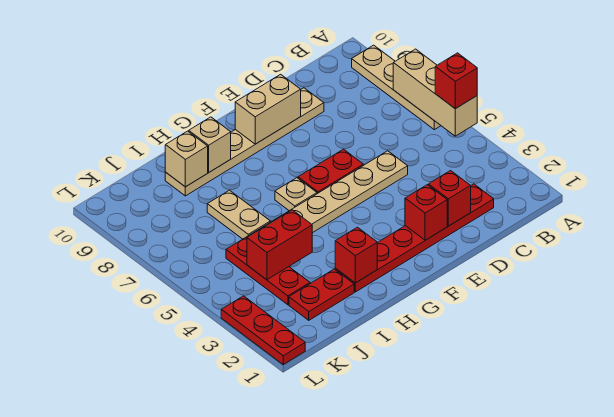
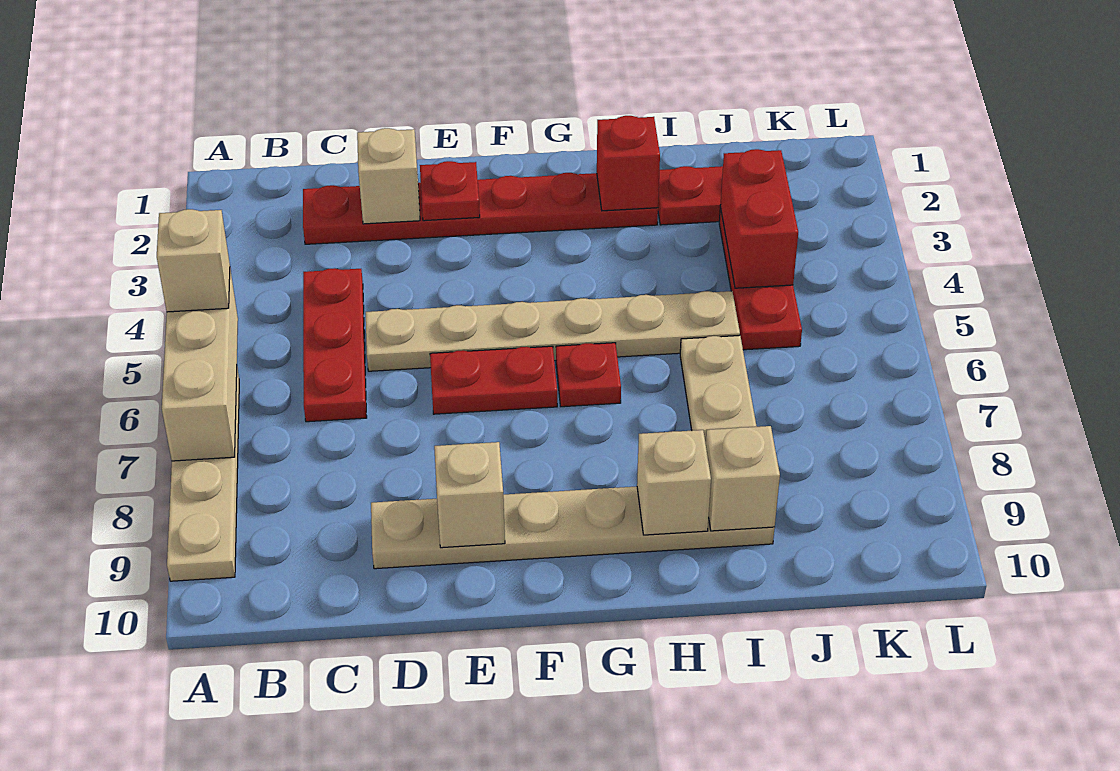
red brick A5 level 3 -> tan brick A5 level 3
red brick D2 level 2 -> tan brick D2 level 2
red brick E2 level 2 -> red plate E2 level 2
tan brick E9:F9 level 2 -> tan brick E9 level 2
tan plate G6 level 1 -> red plate G6 level 1
red brick I4:J4 level 2 -> red brick J3:J4 level 2
red plate L1:L3 level 1 -> red plate C4:C6 level 1

